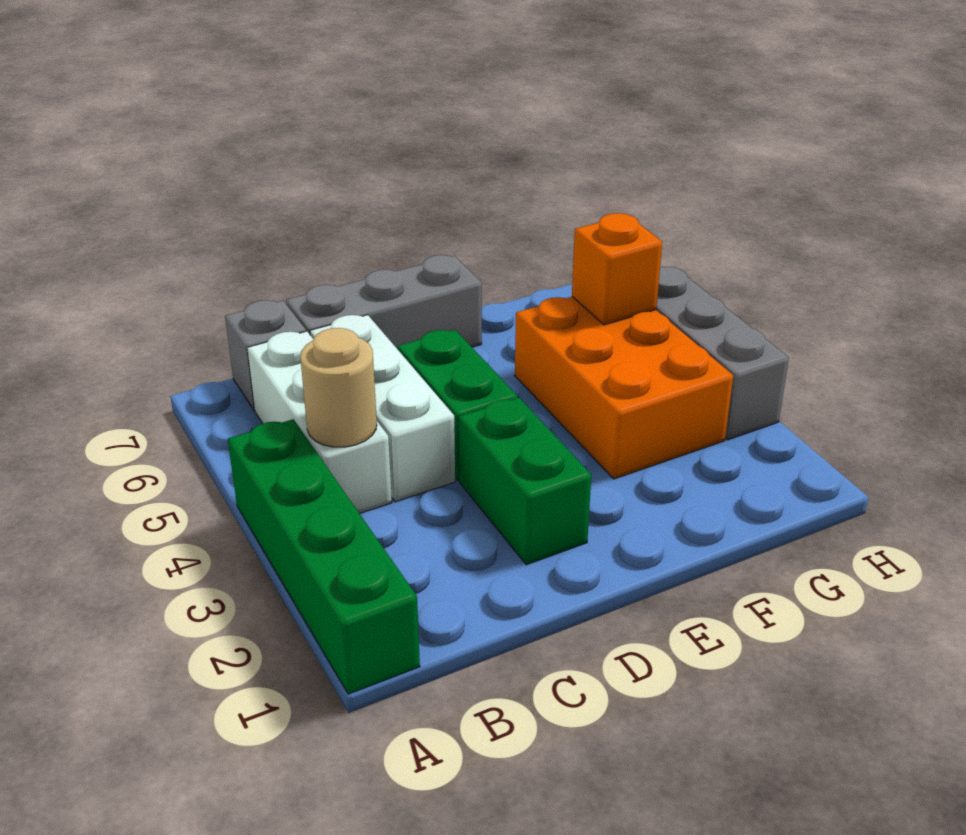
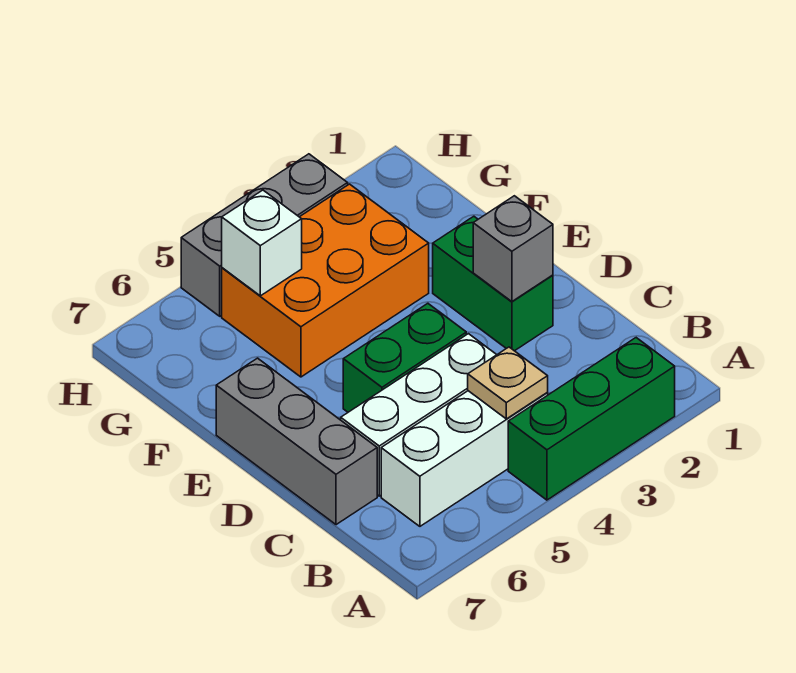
green brick A1:A4 level 1 -> green brick A2:A4 level 1
tan round brick B4 level 2 -> tan plate B4 level 2
grey brick B7 level 1 -> grey brick D2 level 2
green brick D2:D3 level 1 -> green brick D2:E2 level 1
orange brick G5 level 2 -> white brick G5 level 2

